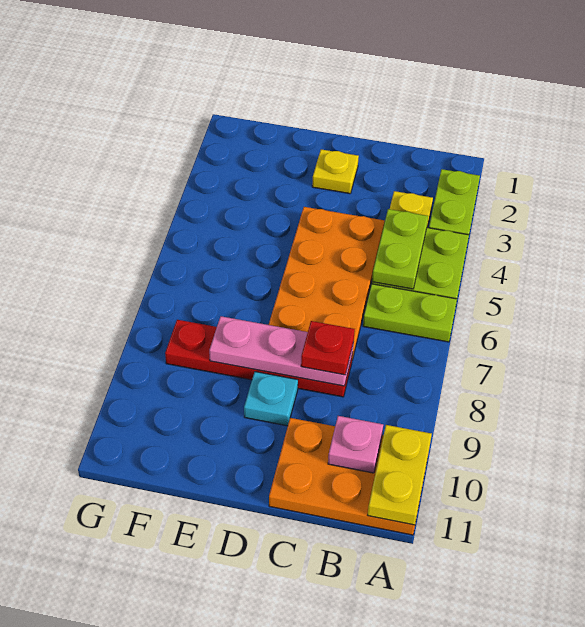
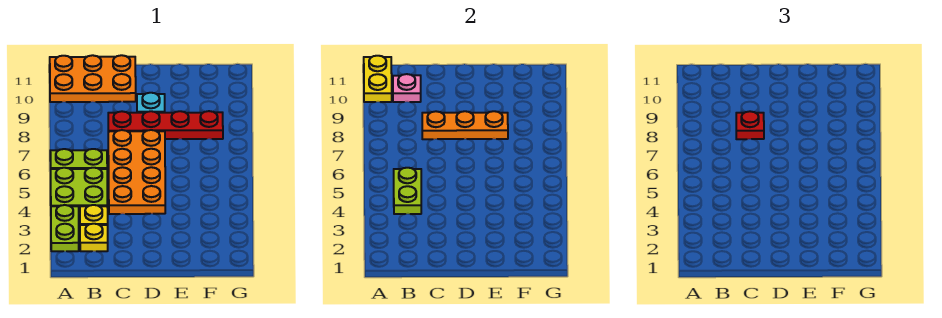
pink plate C8:E8 level 2 -> orange plate C8:E8 level 2
yellow plate D2 level 1 -> yellow plate B2 level 1

